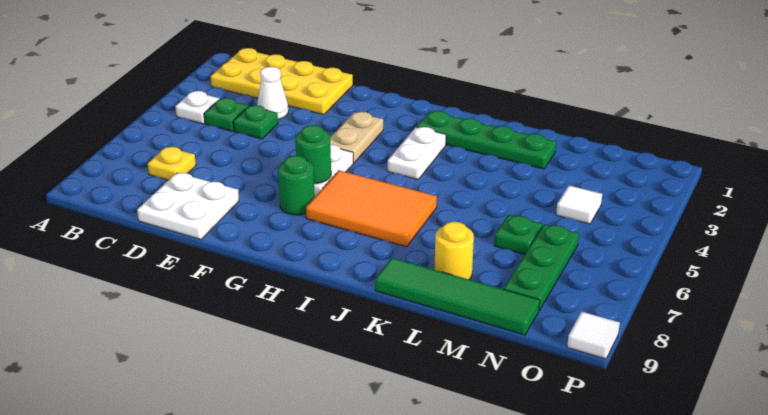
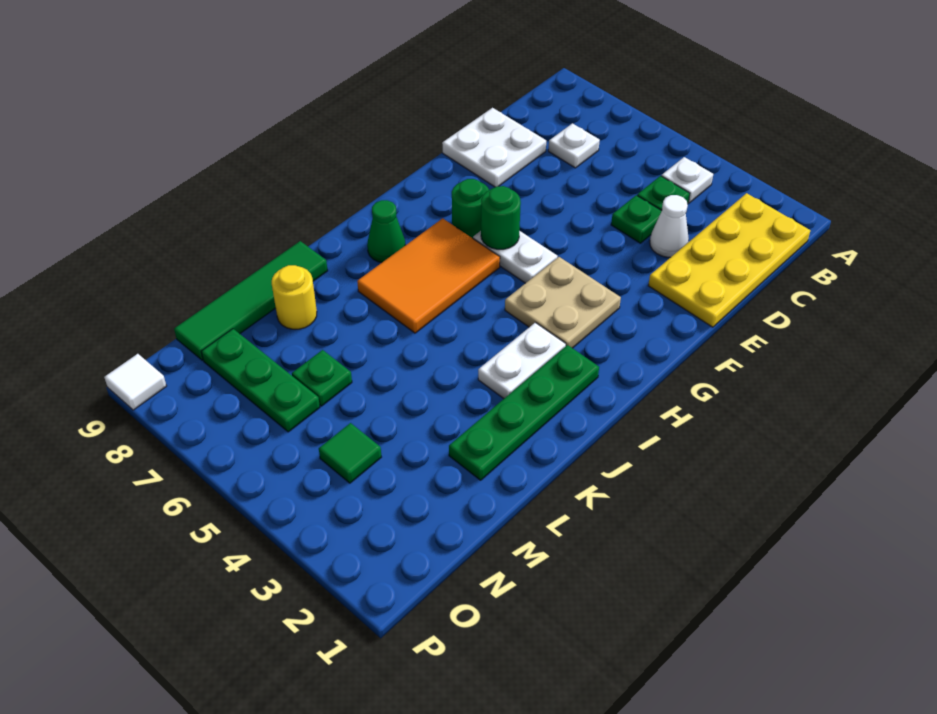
yellow plate C7 level 1 -> white plate C7 level 1
tan plate G3:G4 level 1 -> tan plate G3:H4 level 1
white plate I3:I4 level 1 -> white plate I3:J3 level 1
none -> green cone I8 level 1
white tile N4 level 1 -> green tile N4 level 1

